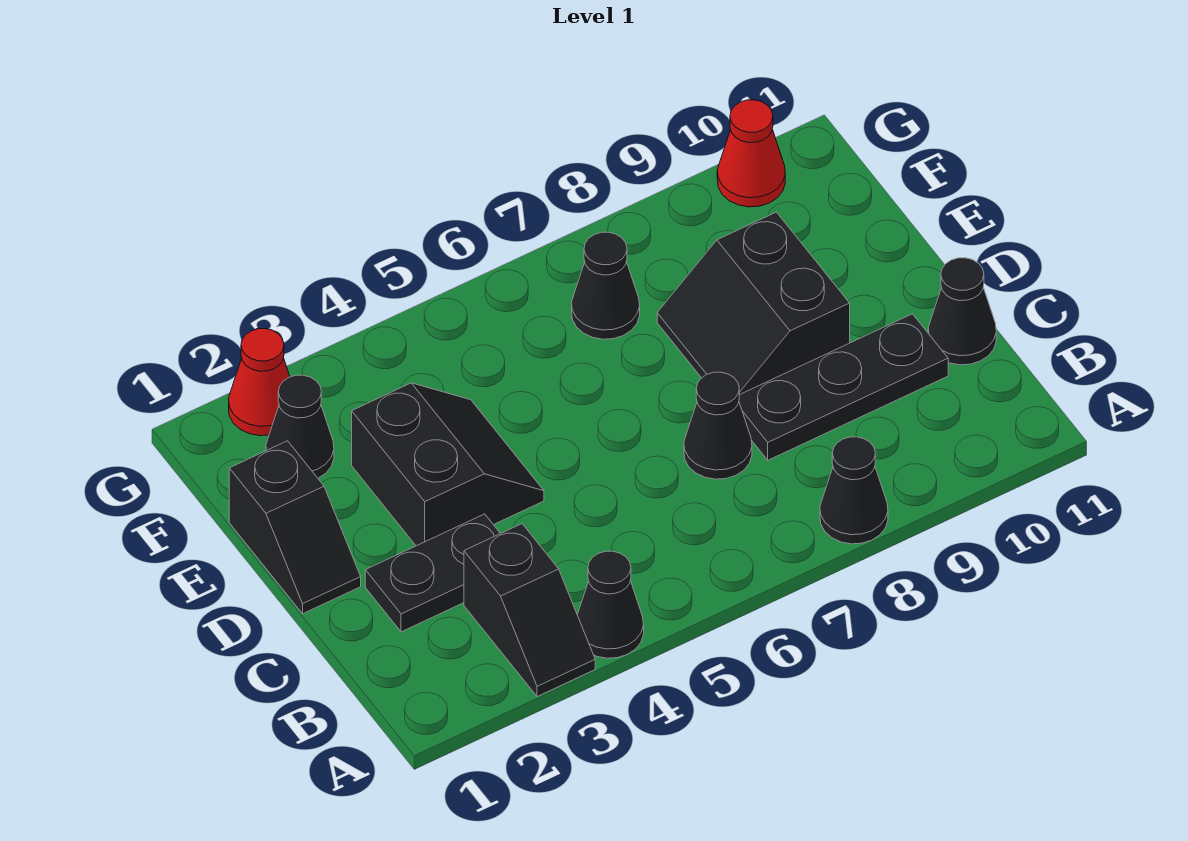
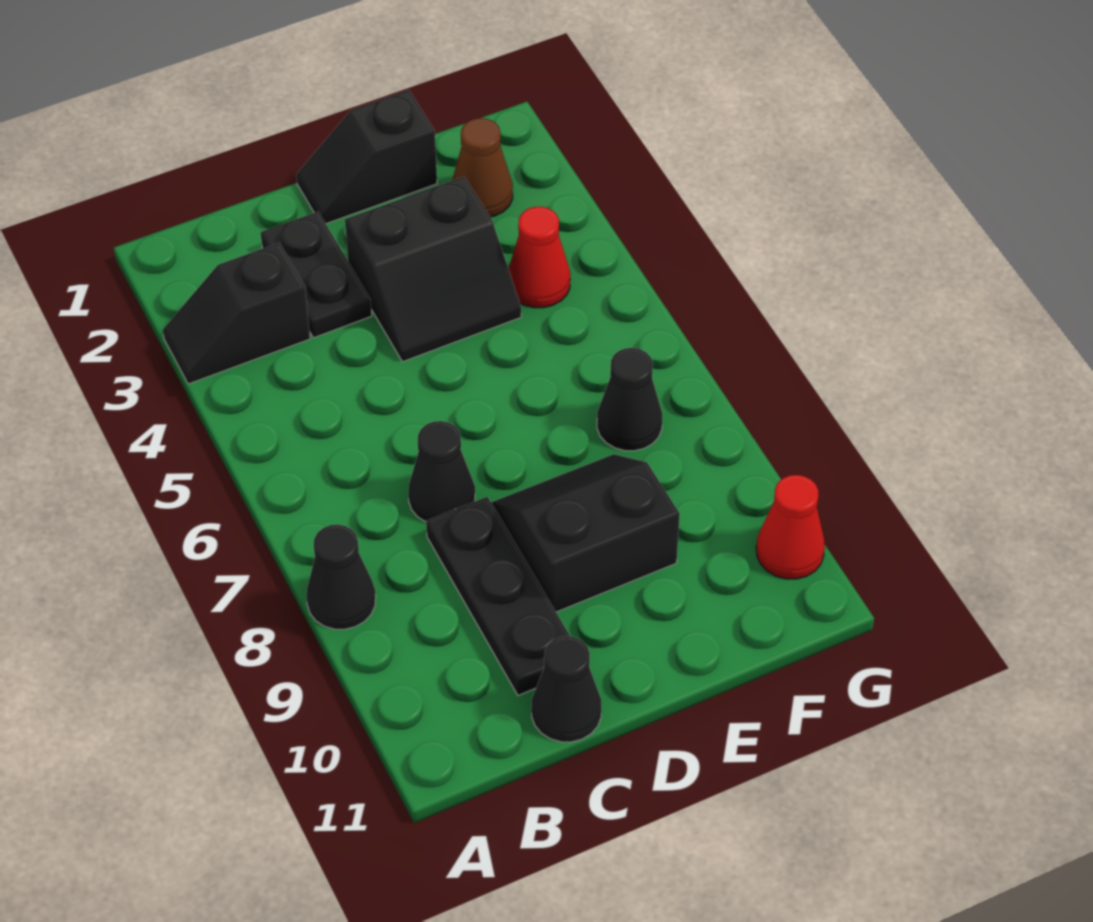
black cone A4 level 1 -> none
black cone F2 level 1 -> brown cone F2 level 1
red cone G2 level 1 -> red cone F4 level 1

